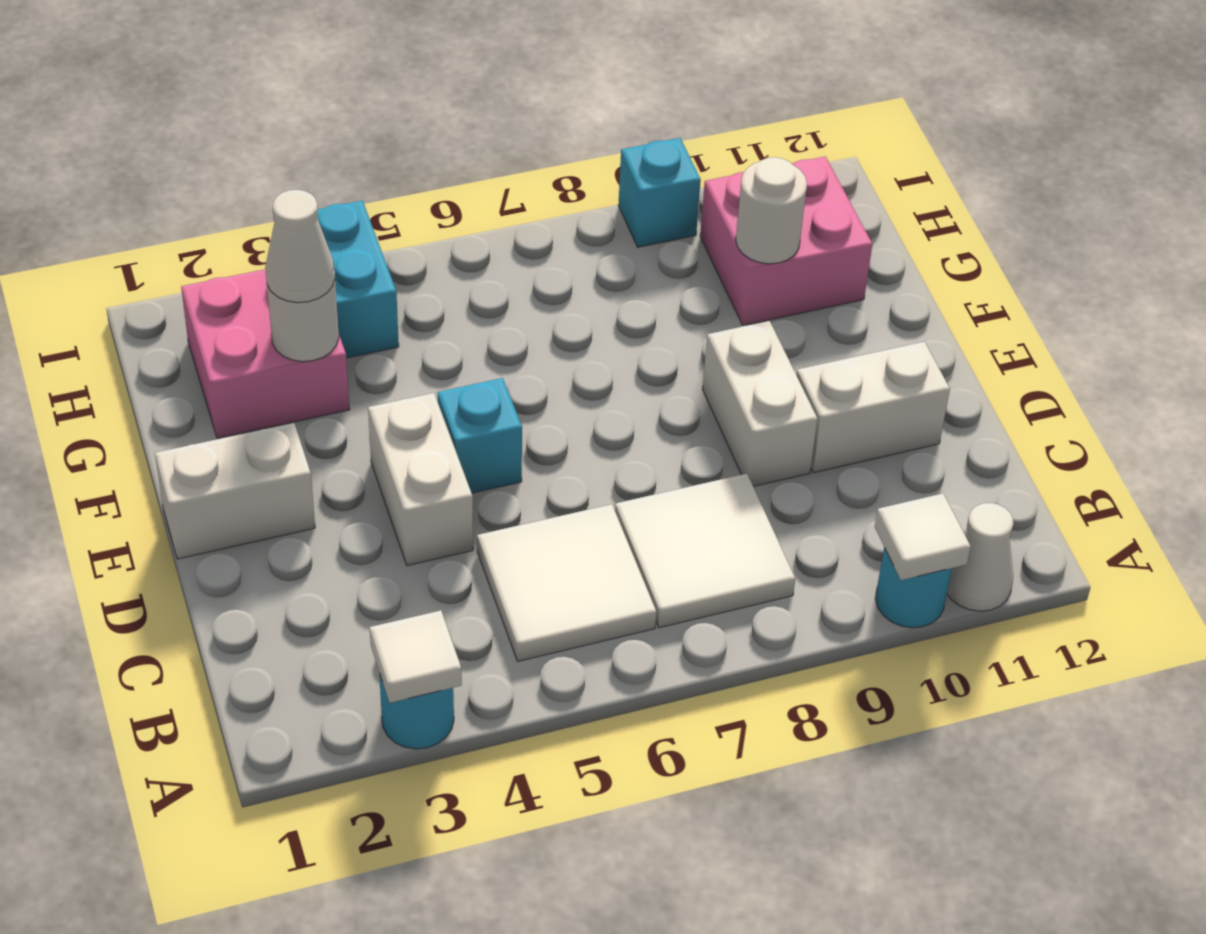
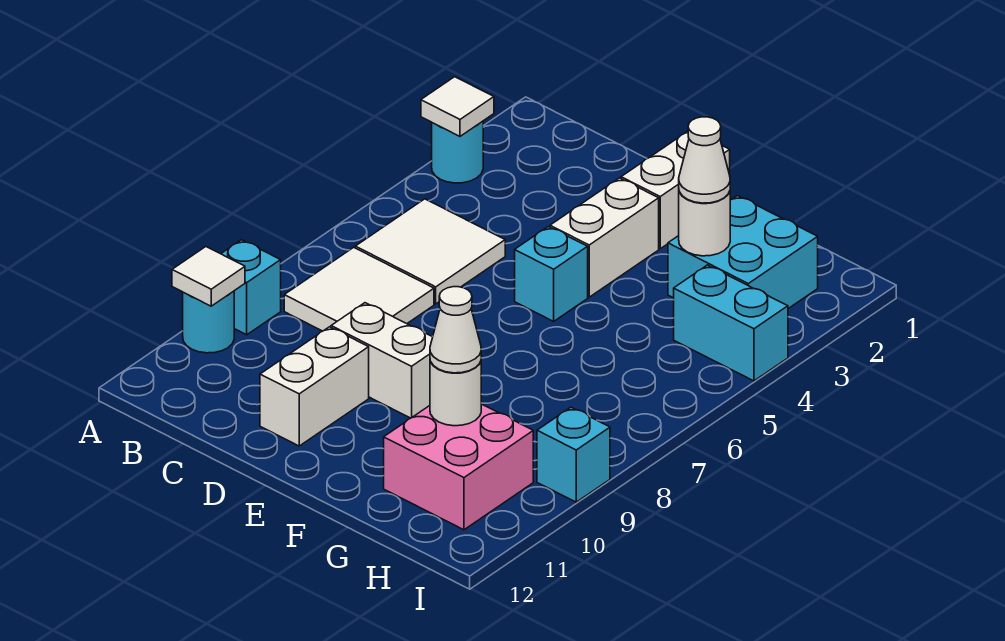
none -> cyan brick A9 level 1
white cone A11 level 1 -> white cone G10 level 3
white brick D4:E4 level 1 -> white brick E3:E4 level 1
pink brick G2:H3 level 1 -> cyan brick G2:H3 level 1

